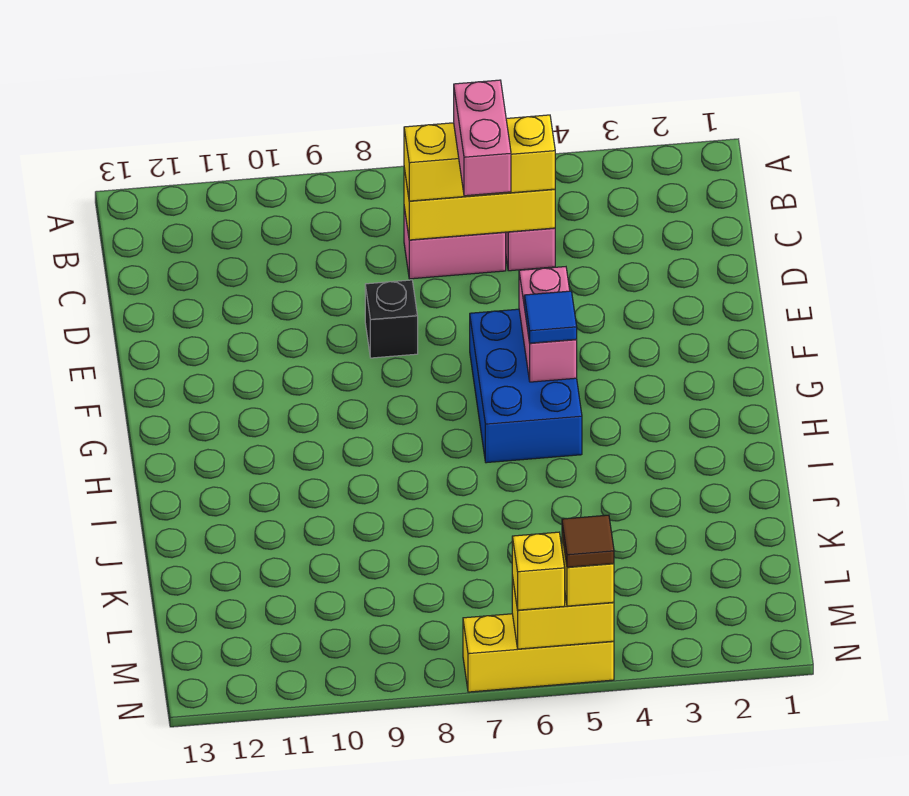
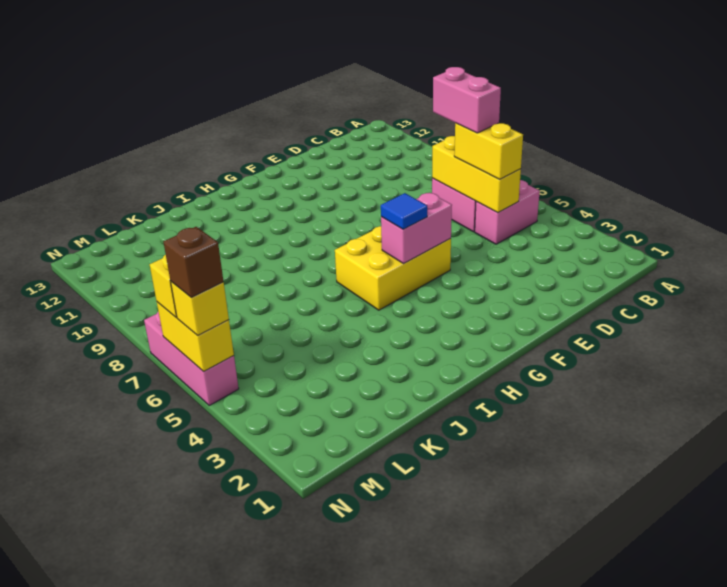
yellow brick C5:C7 level 3 -> yellow brick C5:C6 level 3
pink brick C6:D6 level 4 -> pink brick C6:C7 level 4
black brick E8 level 1 -> none
blue brick F5:H6 level 1 -> yellow brick F5:H6 level 1
yellow brick N5:N7 level 1 -> pink brick N5:N7 level 1
brown tile N5 level 4 -> brown brick N5 level 4

